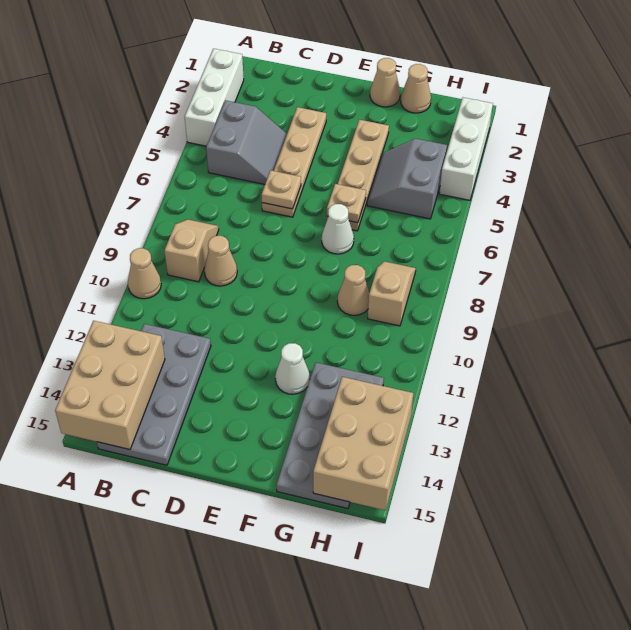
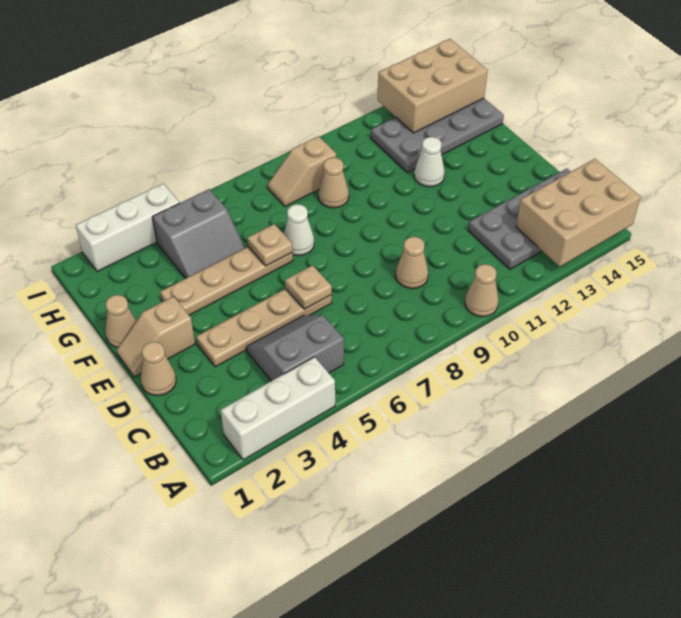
tan slope B8:B9 level 1 top 9 -> tan slope E1:E2 level 1 top 2
tan cone G1 level 1 -> tan cone D1 level 1

